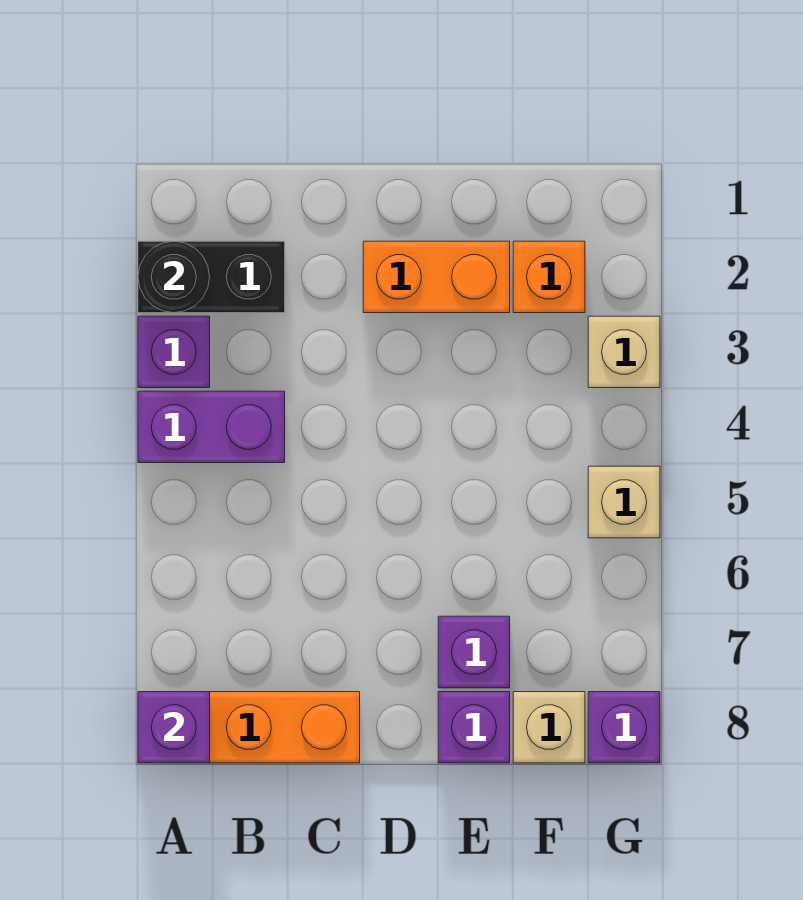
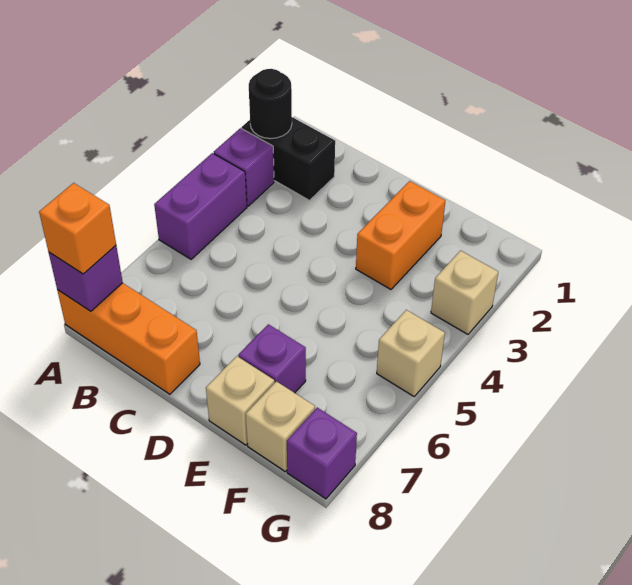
purple brick A4:B4 level 1 -> purple brick A4:A5 level 1
orange brick D2:E2 level 1 -> orange brick E2:E3 level 1
purple brick E8 level 1 -> tan brick E8 level 1
orange brick F2 level 1 -> orange brick A8 level 3

